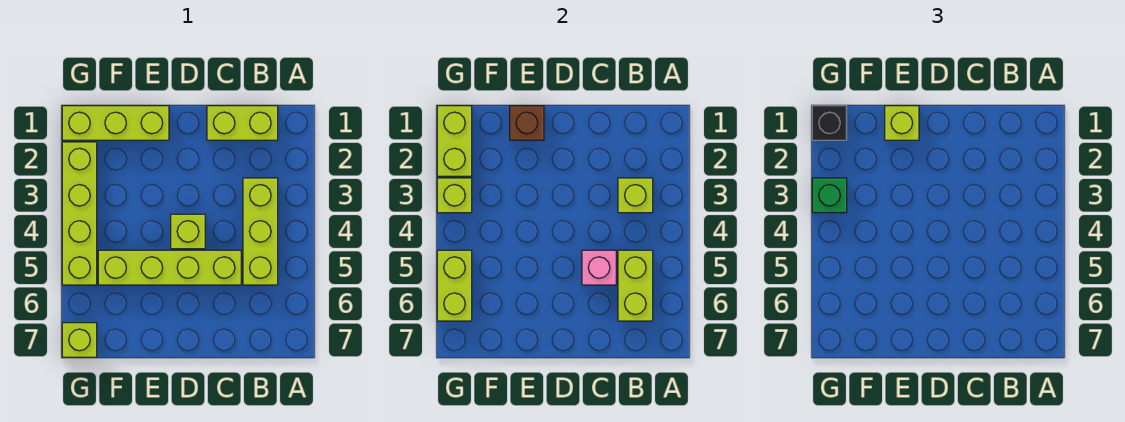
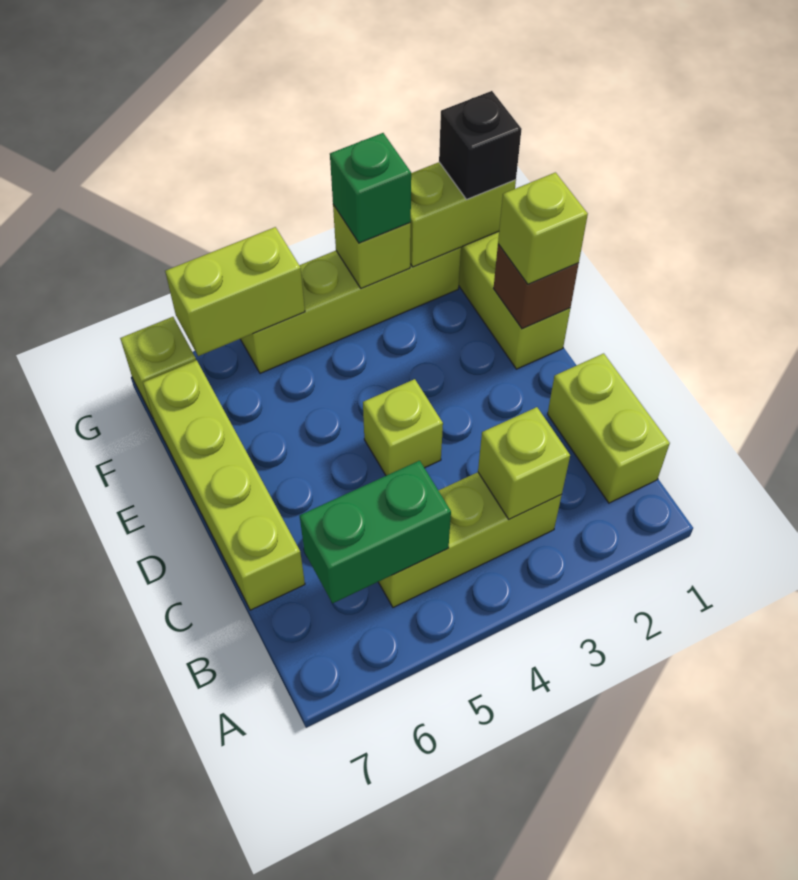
lime brick B5:B6 level 2 -> green brick B5:B6 level 2
lime brick C5:F5 level 1 -> lime brick C7:F7 level 1
pink brick C5 level 2 -> none

